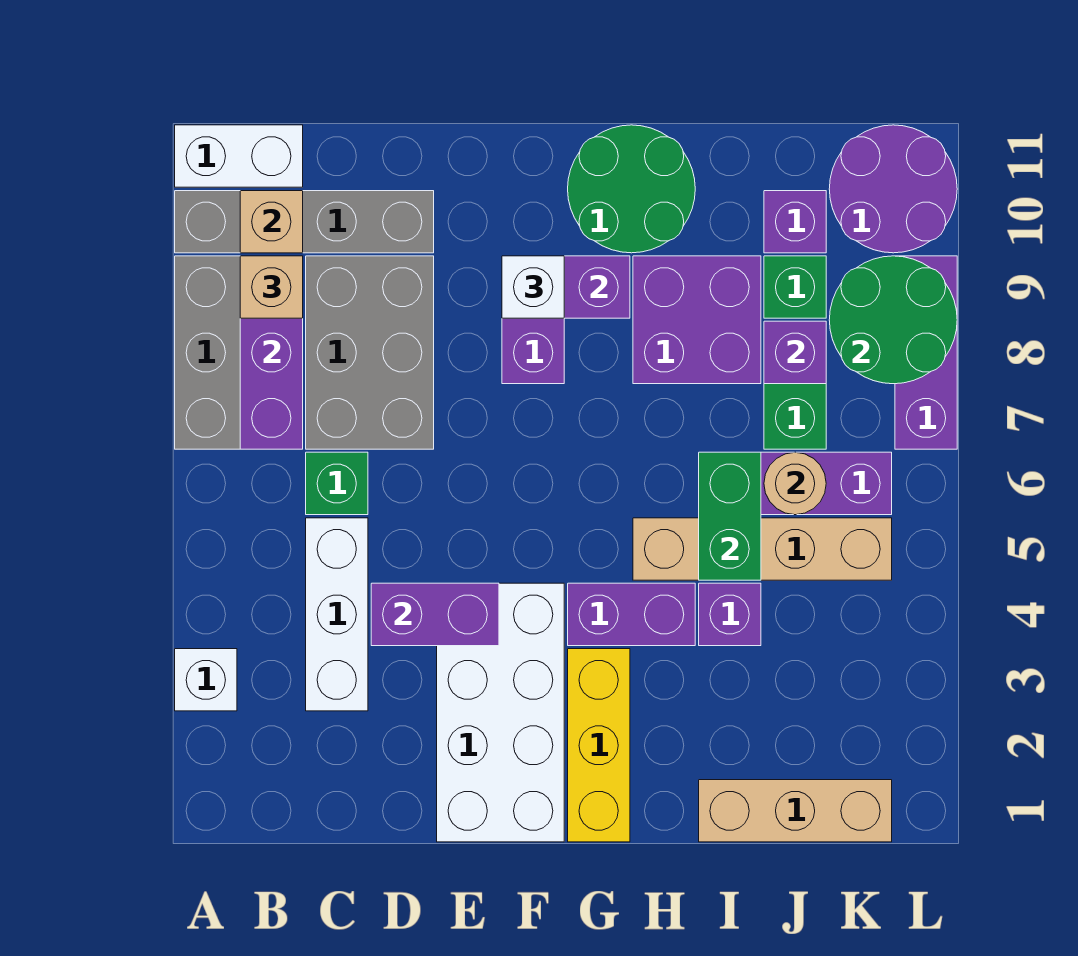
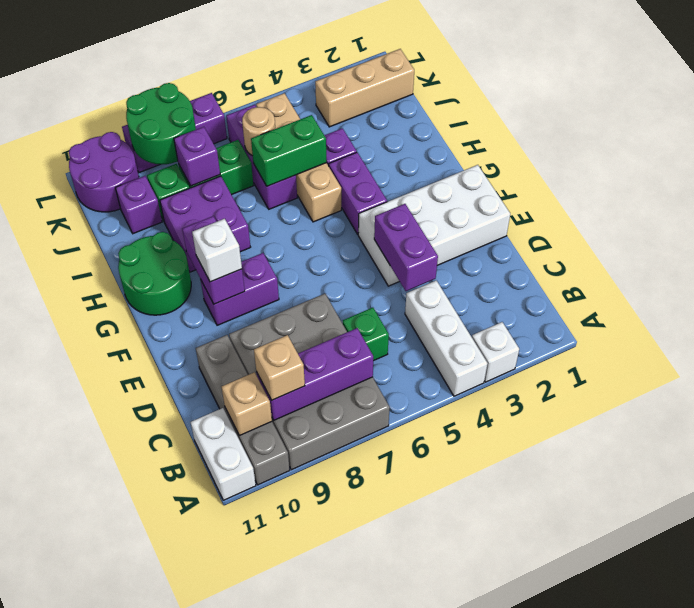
white brick C3:C5 level 1 -> white brick A4:C4 level 1
yellow brick G1:G3 level 1 -> none
tan brick I1:K1 level 1 -> tan brick K1:K3 level 1

